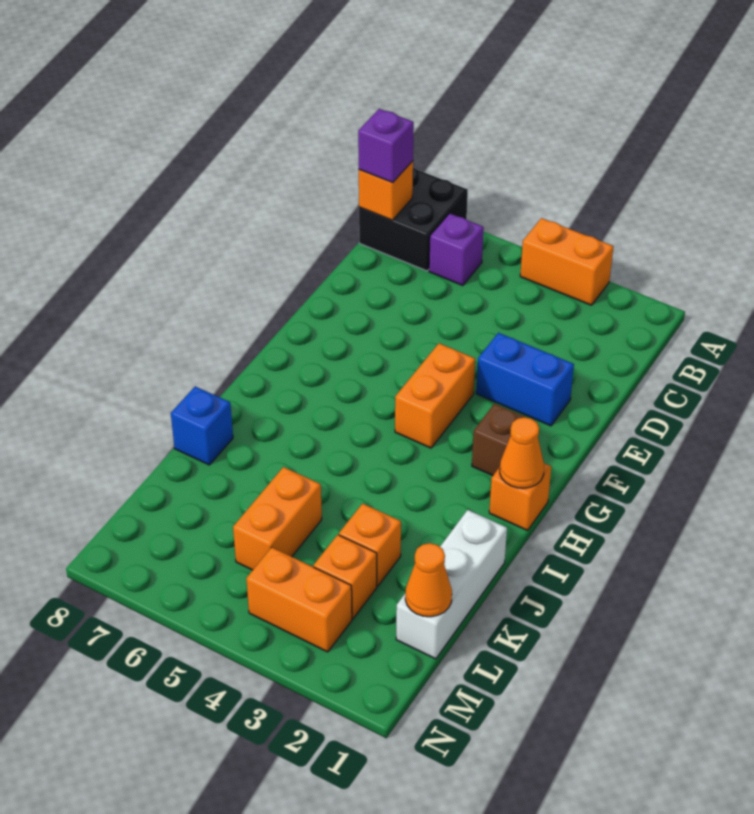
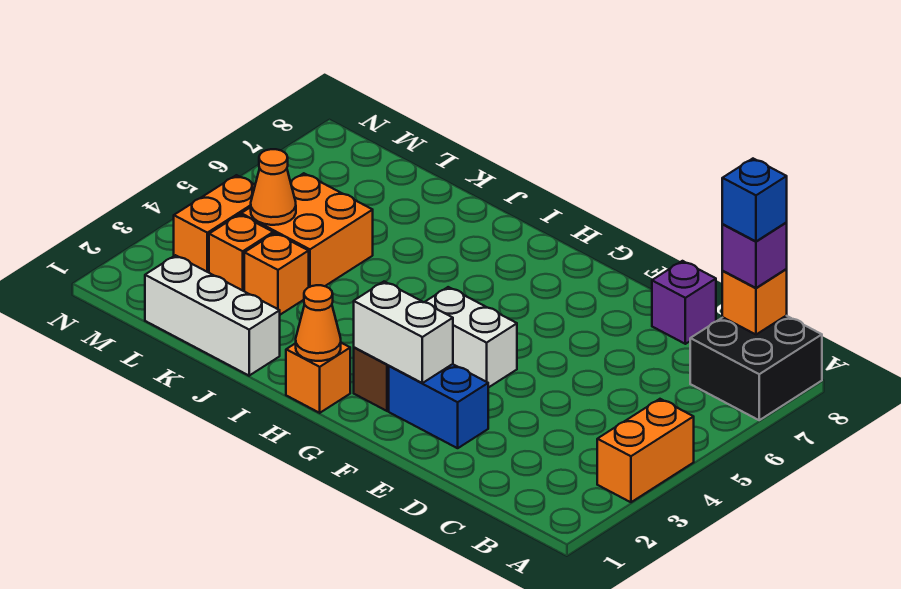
purple brick B6 level 1 -> purple brick D8 level 1
blue brick E2:E3 level 1 -> blue brick E2:F2 level 1
none -> white brick F2:G2 level 2
orange brick F4:G4 level 1 -> white brick F4:G4 level 1
blue brick J8 level 1 -> blue brick B8 level 4
orange brick K5:L5 level 1 -> orange brick K4:L5 level 1
orange cone L1 level 2 -> orange cone L4 level 2

